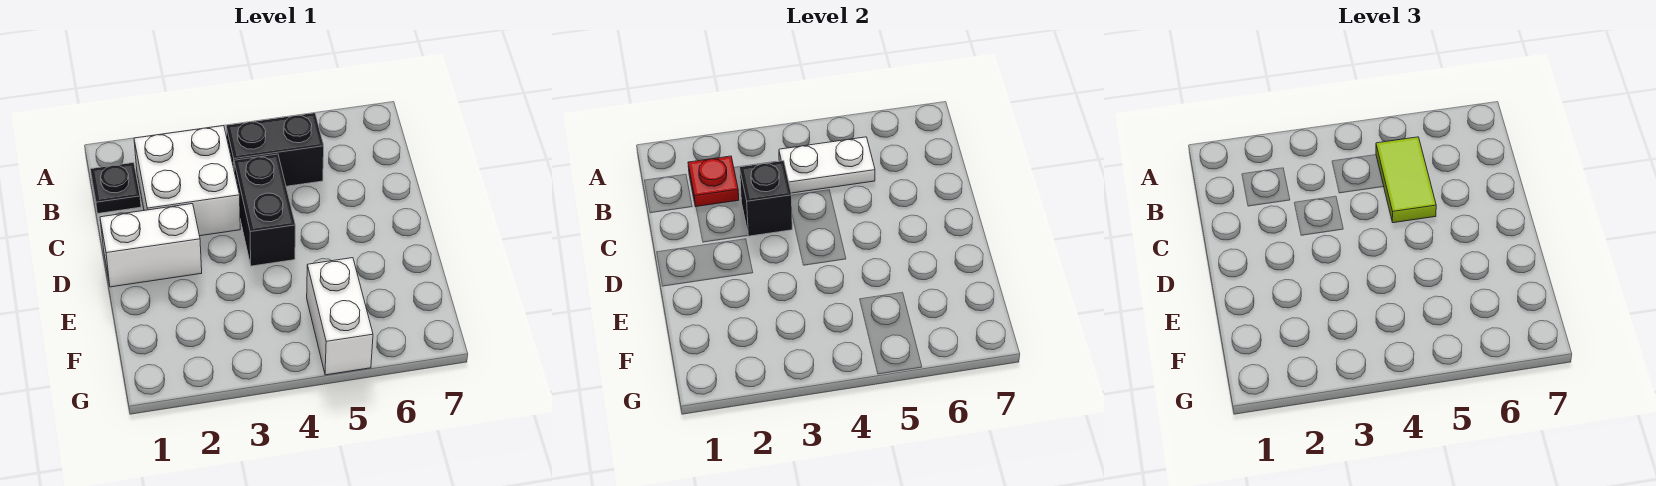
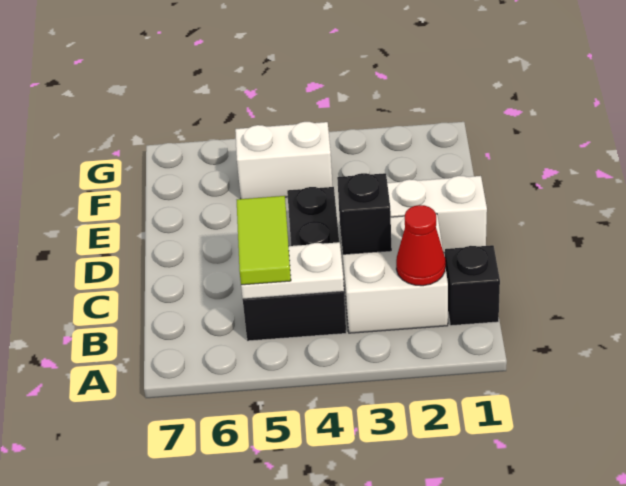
black plate B1 level 1 -> black brick B1 level 1
red plate B2 level 2 -> red cone B2 level 2
white brick F5:G5 level 1 -> white brick F4:F5 level 1

